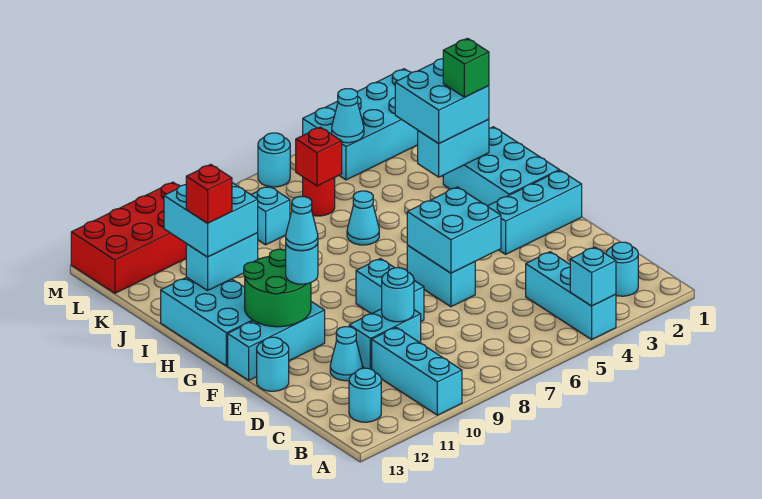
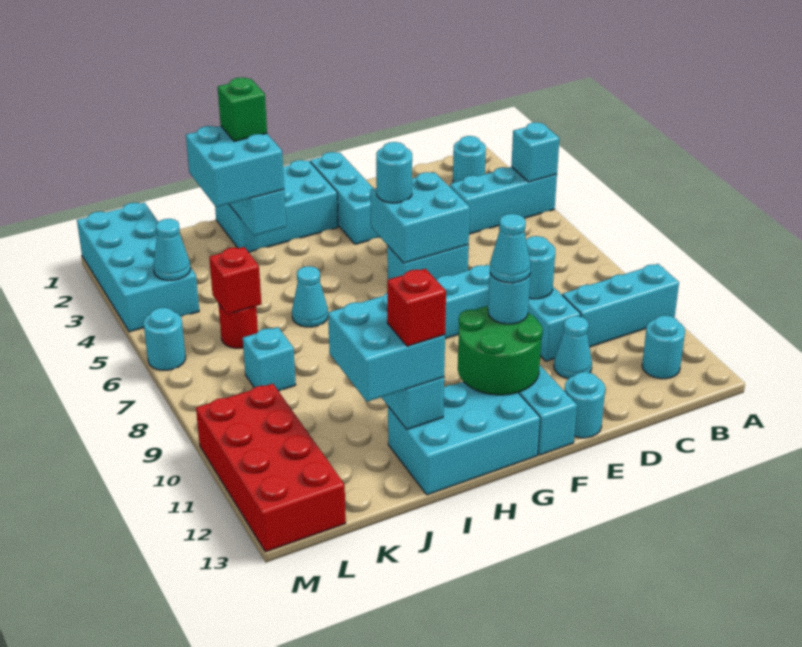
none -> cyan round brick F5 level 3

